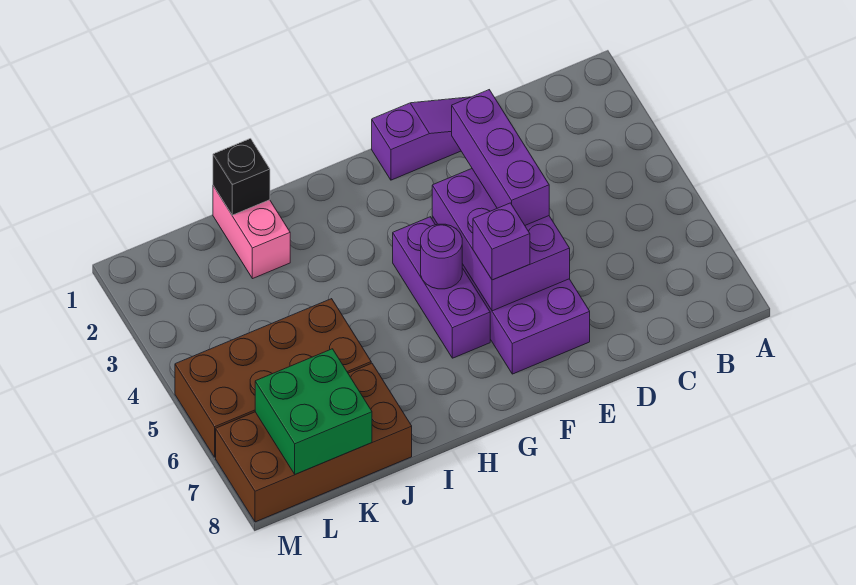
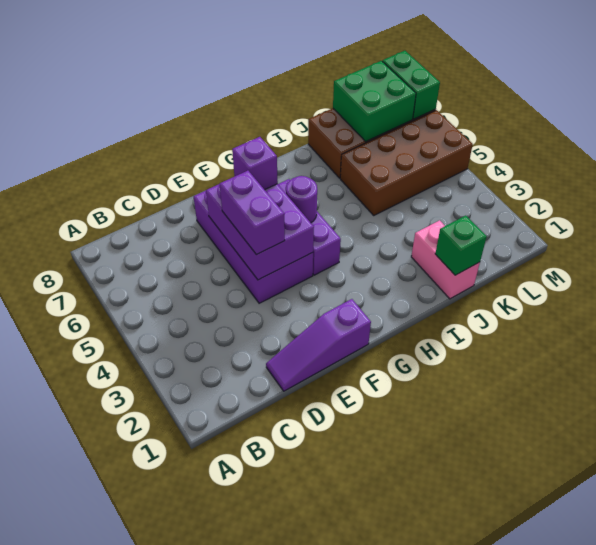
purple brick E3:E5 level 3 -> purple brick E4:E5 level 3
black brick J1 level 2 -> green brick J1 level 2
none -> green brick M7:M8 level 2

